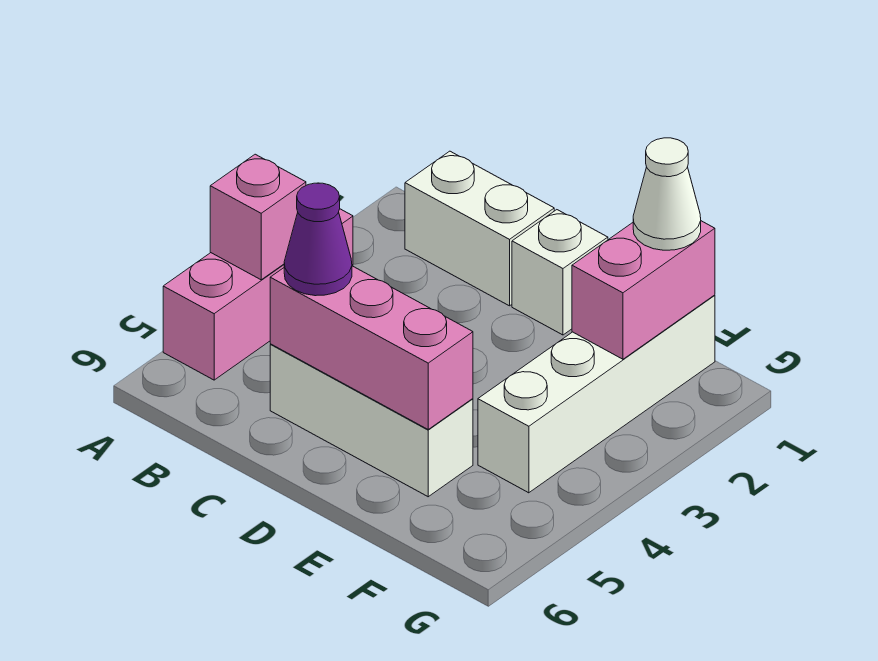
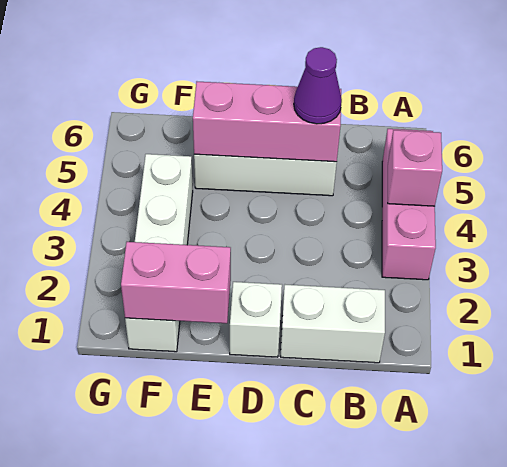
pink brick F1:F2 level 2 -> pink brick E1:F1 level 2
white cone F1 level 3 -> none

